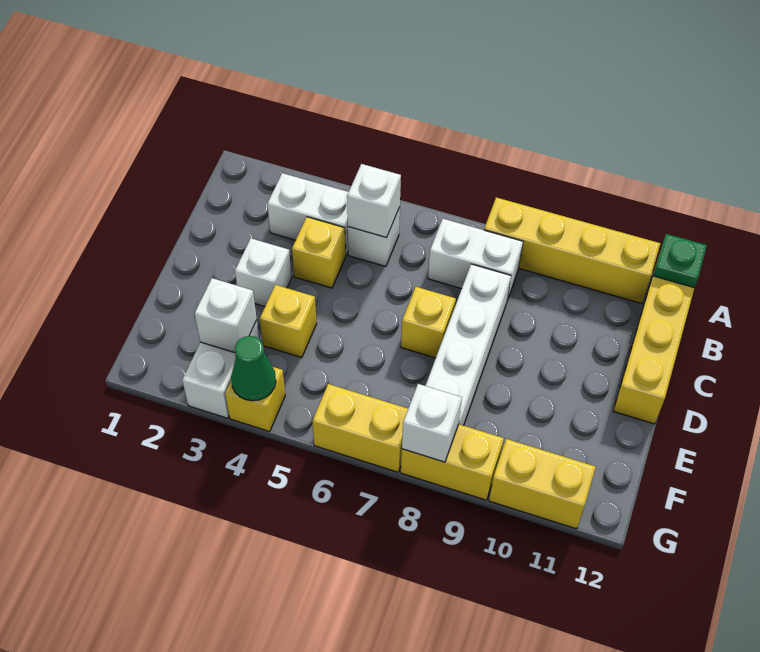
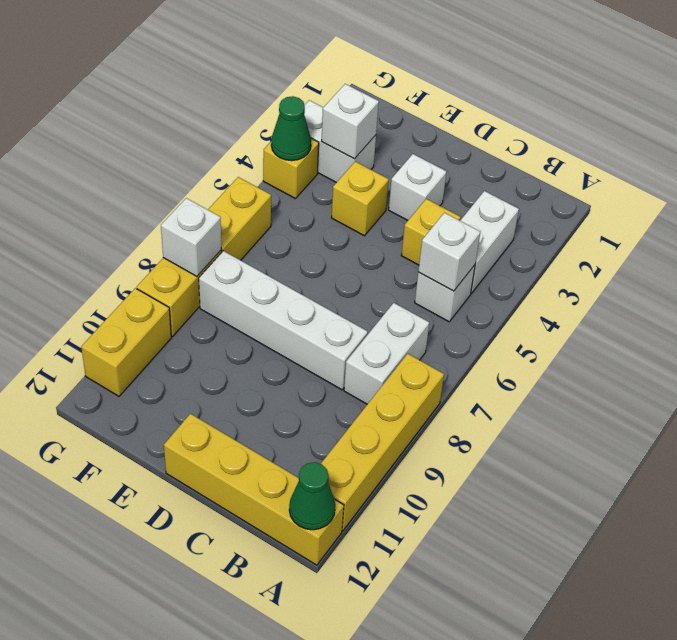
green plate A12 level 2 -> green cone A12 level 2
yellow brick D7 level 1 -> none

